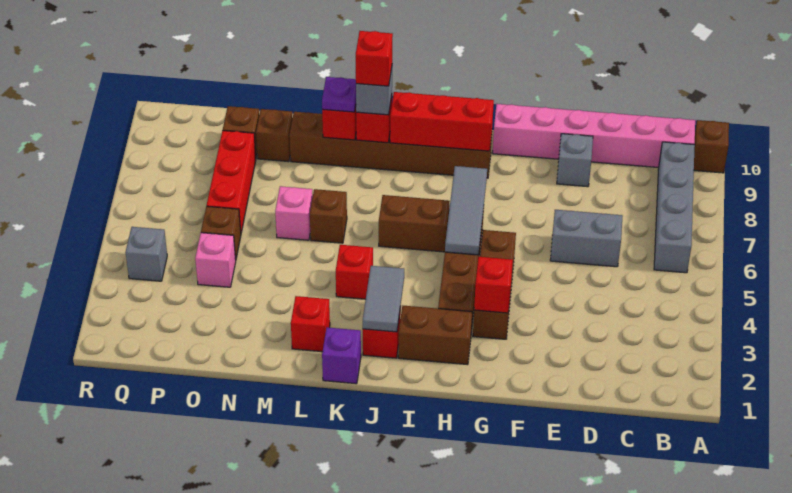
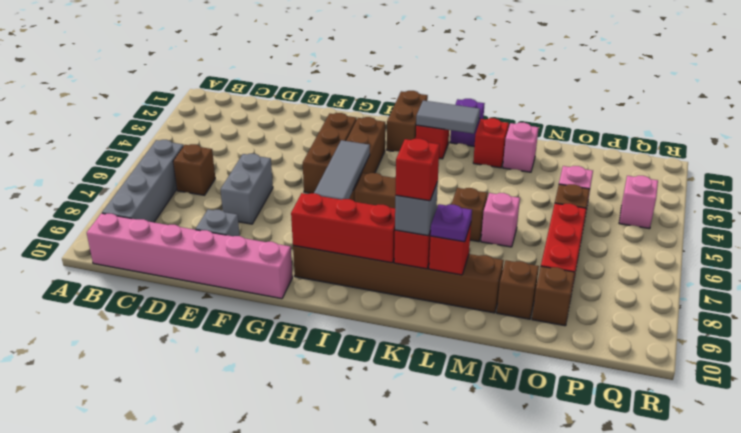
brown brick A10 level 1 -> brown brick C6 level 1
grey brick D6:E6 level 1 -> grey brick E6:E7 level 1
red brick G3 level 2 -> none
brown brick H2:I2 level 1 -> brown brick I1:I2 level 1
grey tile J2:J3 level 2 -> grey tile J2:K2 level 2
red brick K4 level 1 -> none
none -> pink brick M2 level 1
grey brick Q4 level 1 -> pink brick Q4 level 1

